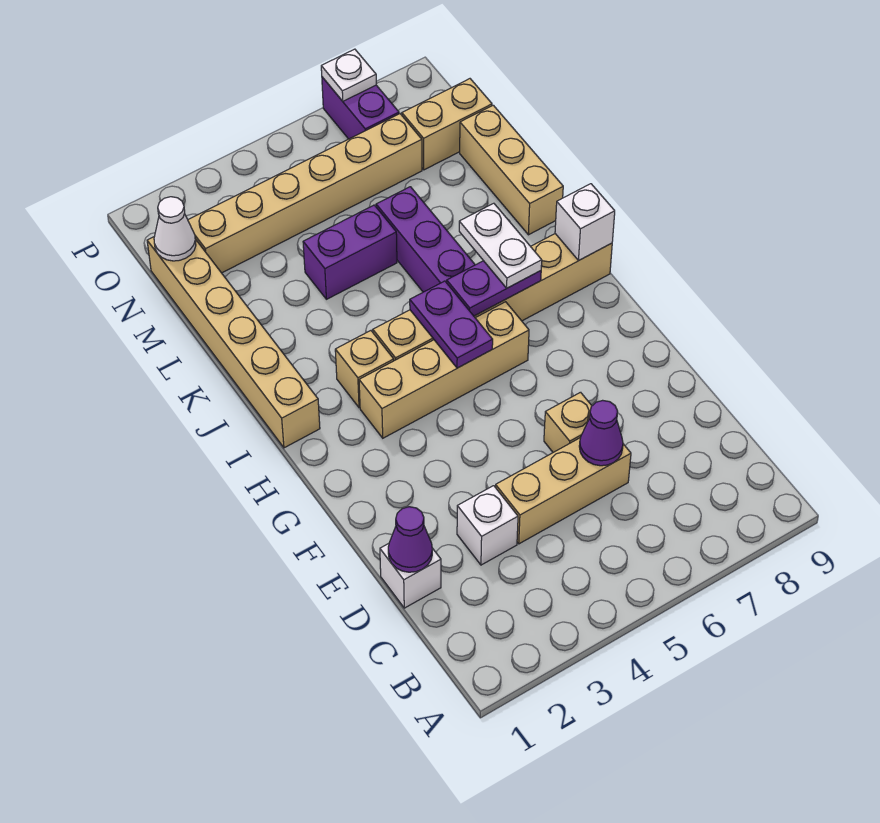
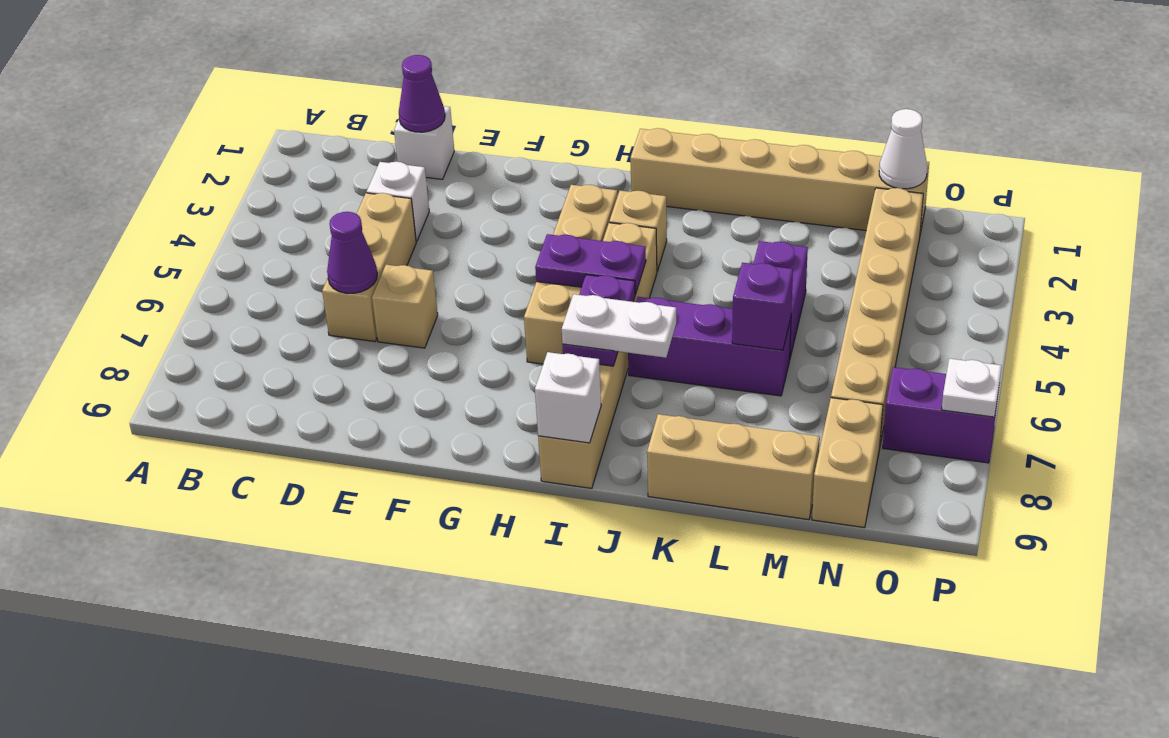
none -> purple brick L6 level 2

